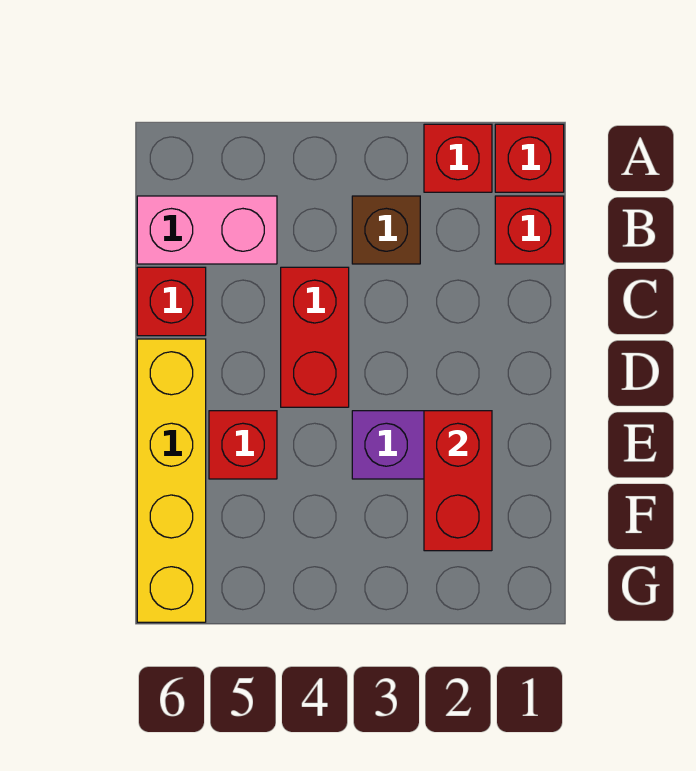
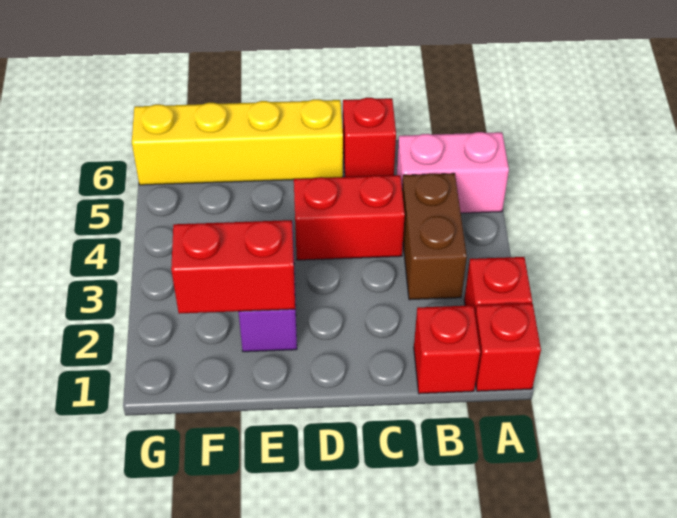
brown brick B3 level 1 -> brown brick B3:B4 level 1
pink brick B5:B6 level 1 -> pink brick A5:B5 level 1
red brick E5 level 1 -> none

